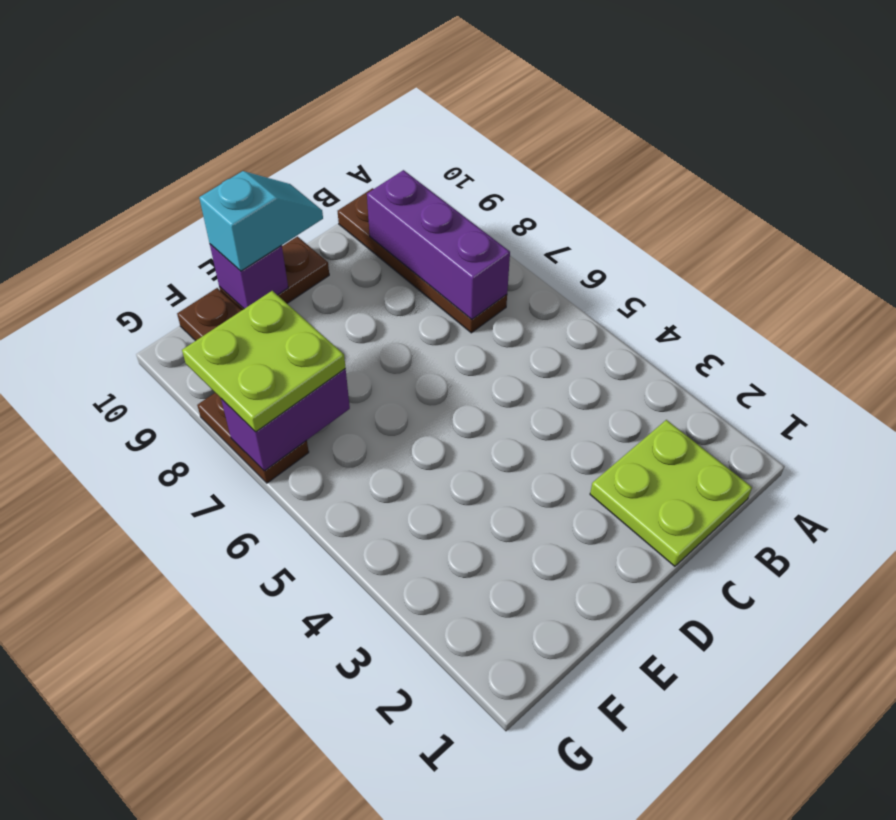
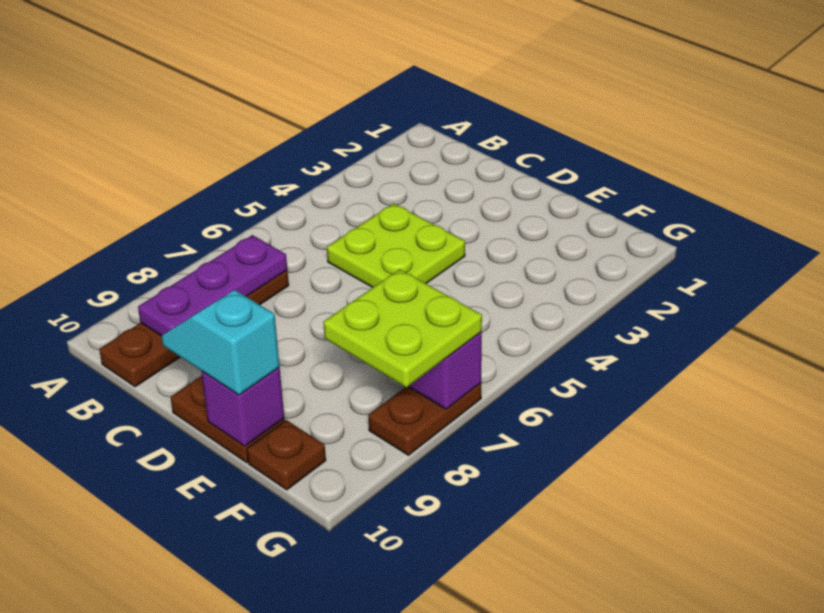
lime plate B1:C2 level 1 -> lime plate C4:D5 level 1
purple brick B7:B9 level 2 -> purple plate B7:B9 level 2

